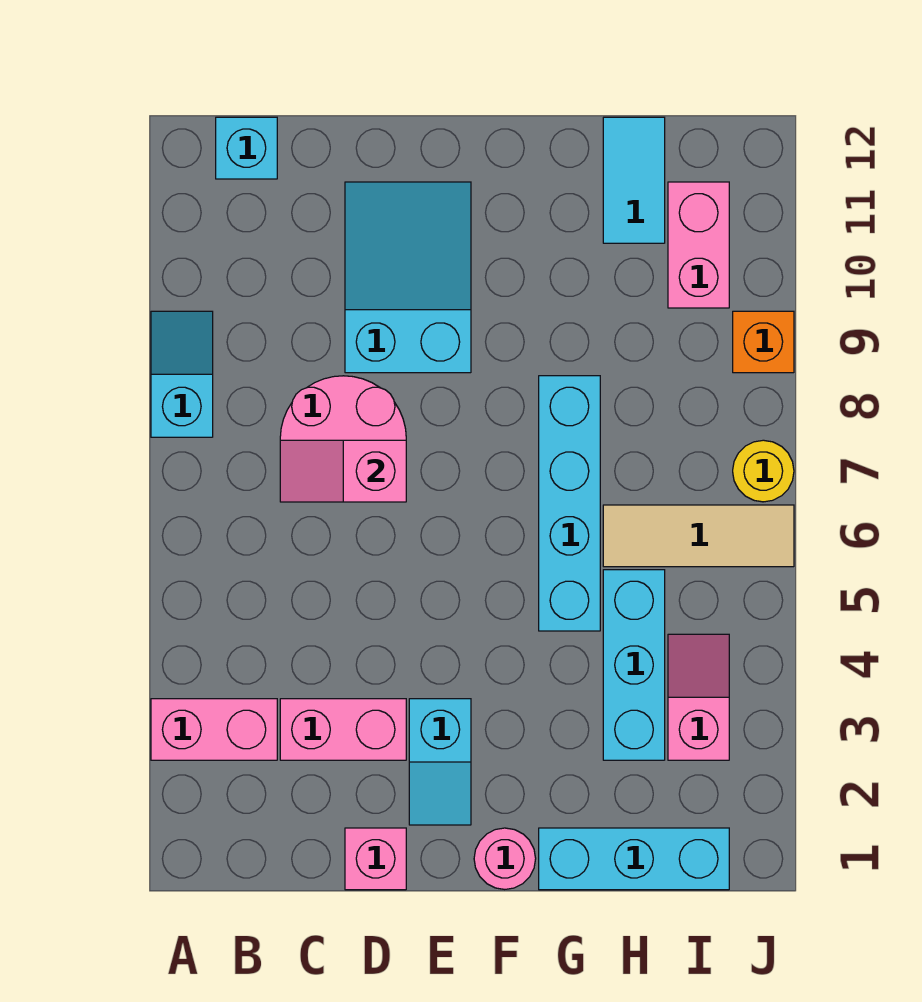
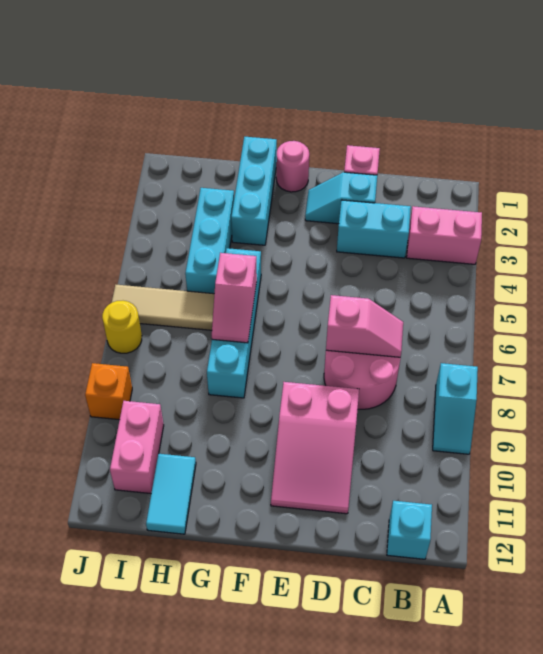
pink brick C3:D3 level 1 -> cyan brick C3:D3 level 1
cyan slope D9:E11 level 1 top 9 -> pink slope D9:E11 level 1 top 9
cyan slope E2:E3 level 1 top 3 -> cyan slope D2:E2 level 1 top D
cyan brick G1:I1 level 1 -> cyan brick G1:G3 level 1
pink slope I3:I4 level 1 top 3 -> pink slope G6:G7 level 2 top 6

